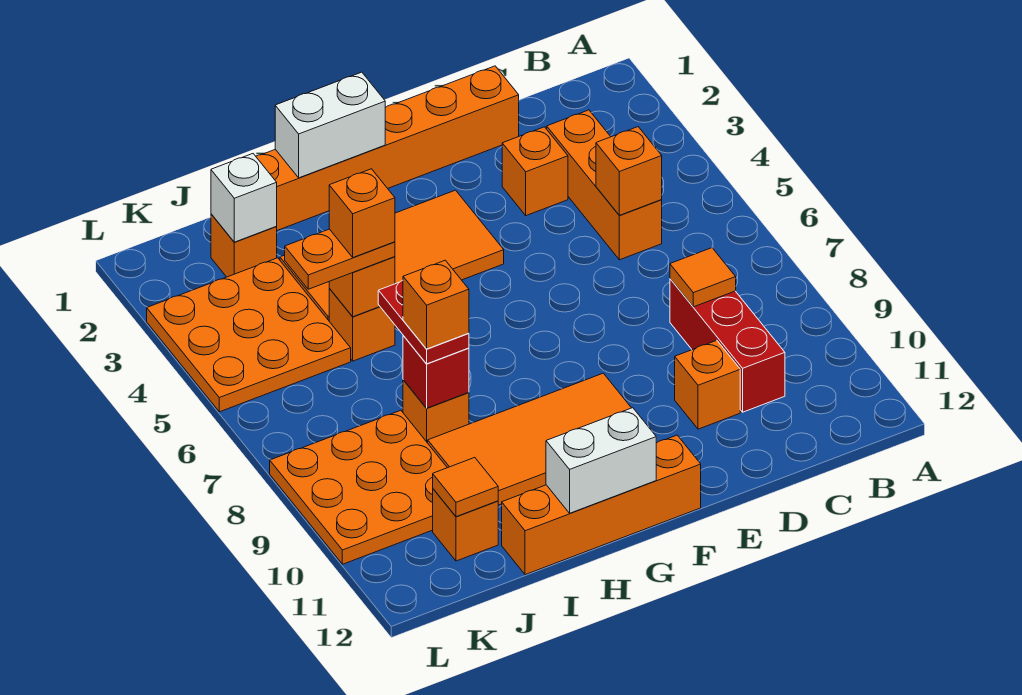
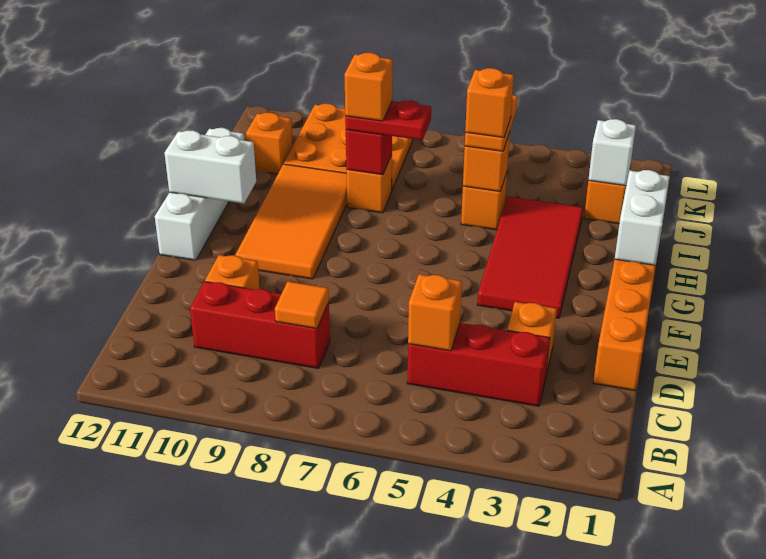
orange brick C3:C5 level 1 -> red brick C3:C5 level 1
orange tile F3:I4 level 1 -> red tile F3:I4 level 1
orange brick F12:I12 level 1 -> white brick F12:I12 level 1
white brick G12:H12 level 2 -> white brick G11:G12 level 2
orange plate J3:L5 level 1 -> none
orange tile J11 level 2 -> none

